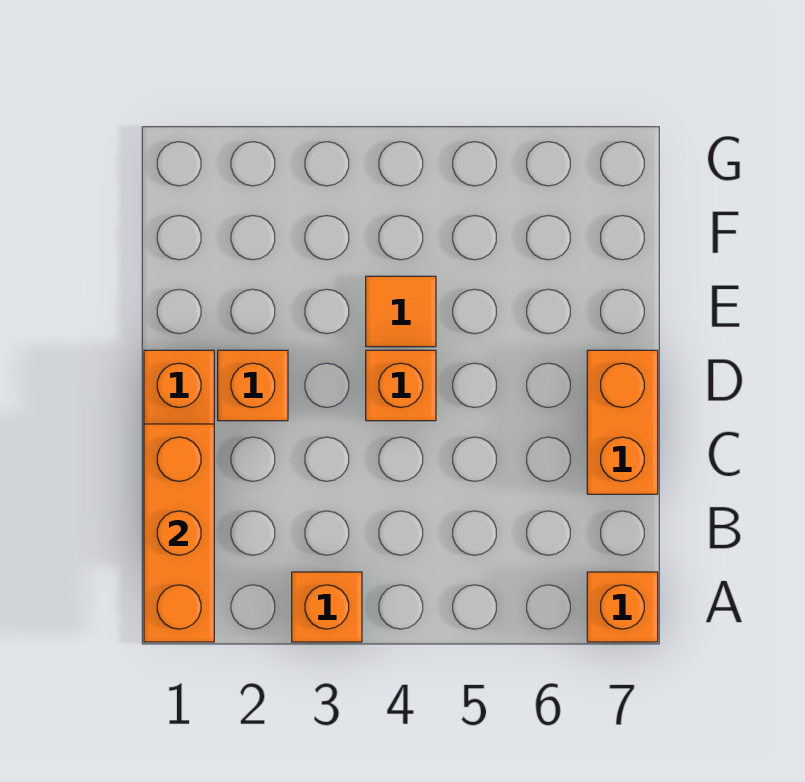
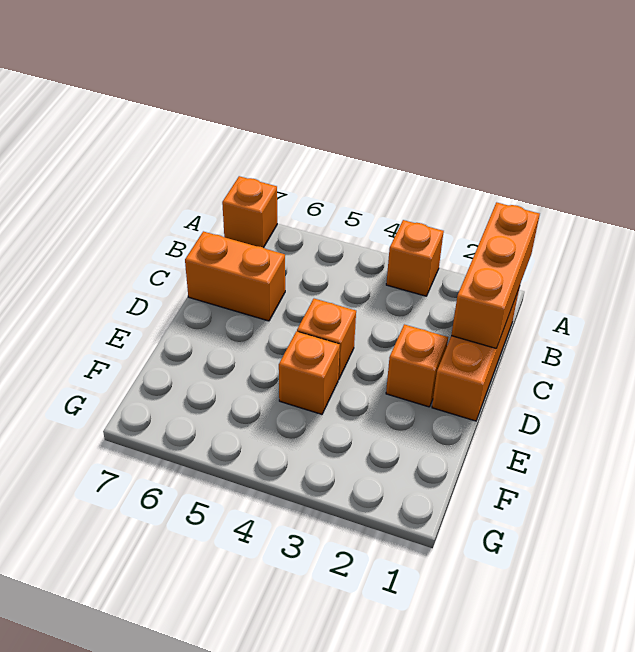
orange brick C7:D7 level 1 -> orange brick C6:C7 level 1
orange tile E4 level 1 -> orange brick E4 level 1

